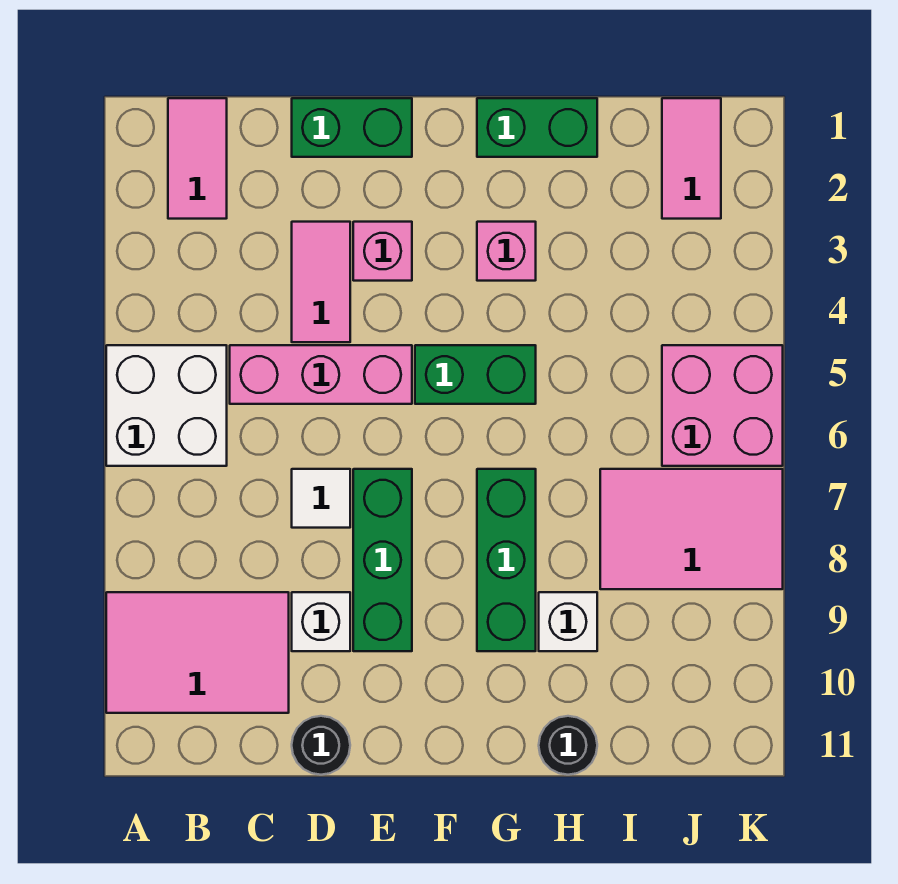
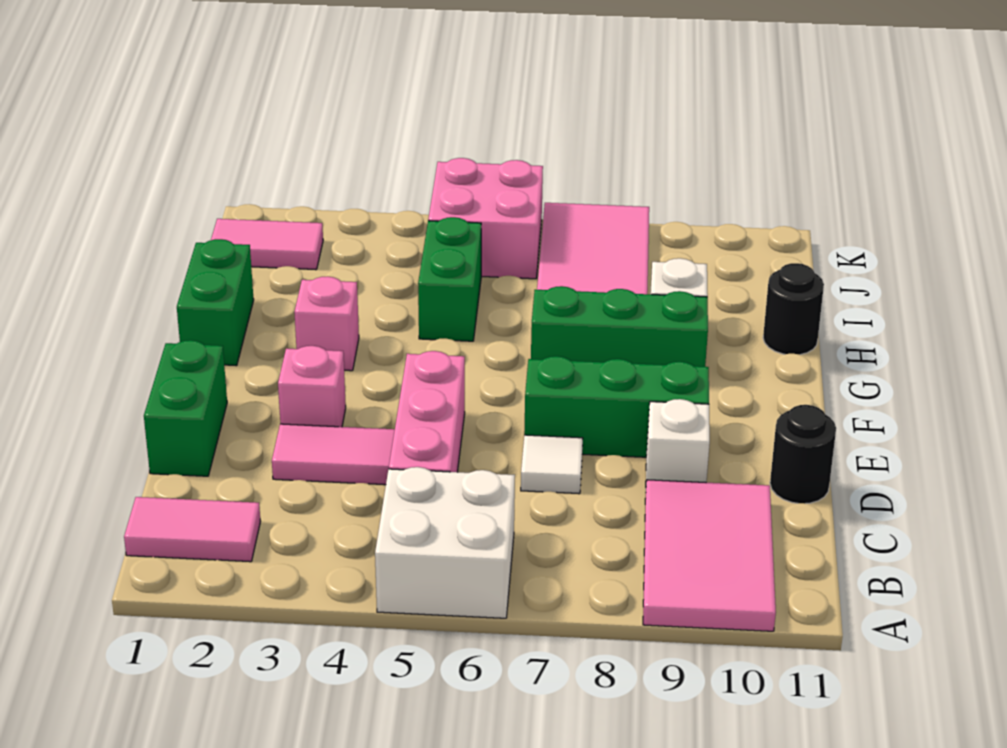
green brick F5:G5 level 1 -> green brick H5:I5 level 1

